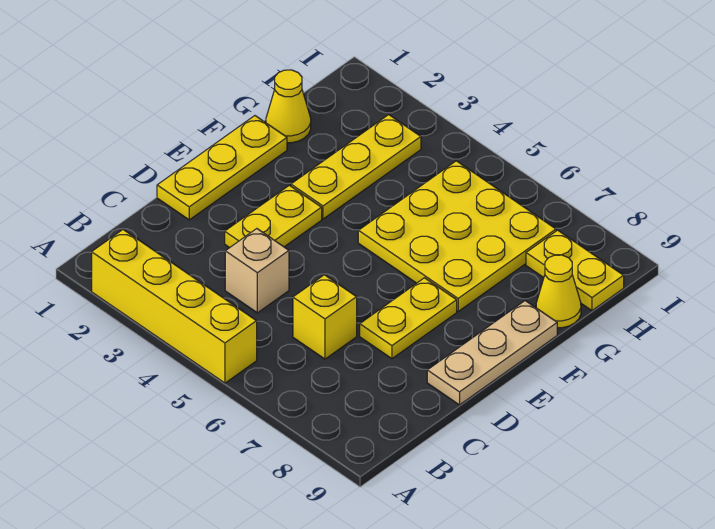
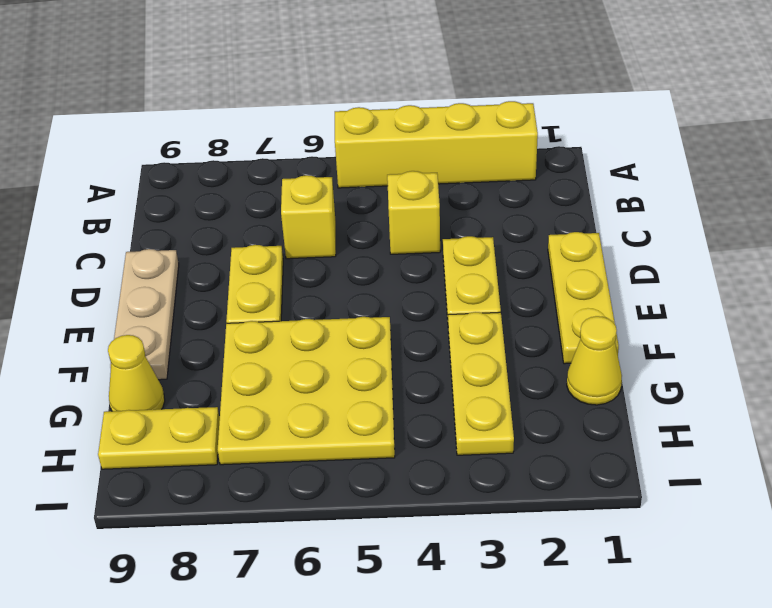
tan brick C4 level 1 -> yellow brick C4 level 1

